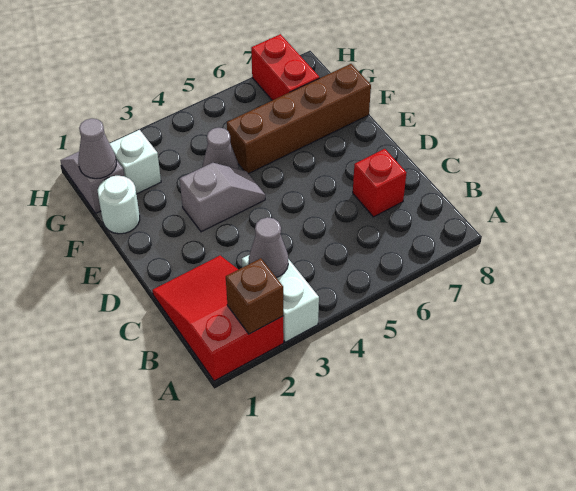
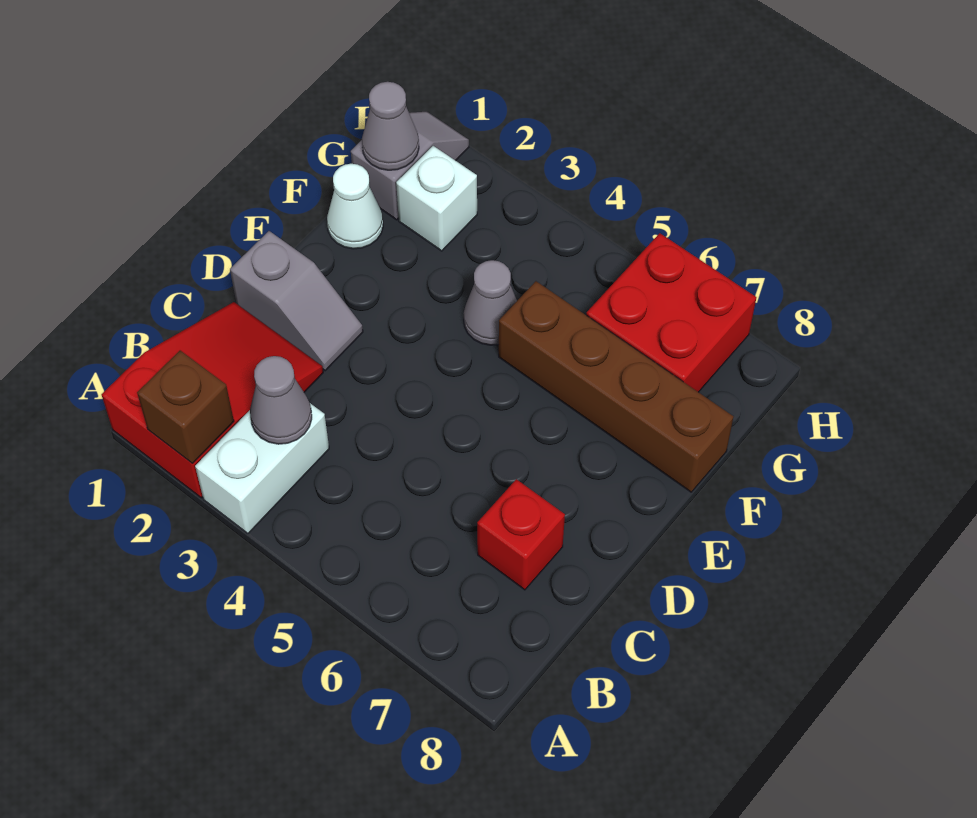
grey slope E3:E4 level 1 top 3 -> grey slope D1:D2 level 1 top 1
white round brick F1 level 1 -> white cone F1 level 1
red brick G7:H7 level 1 -> red brick G6:H7 level 1

